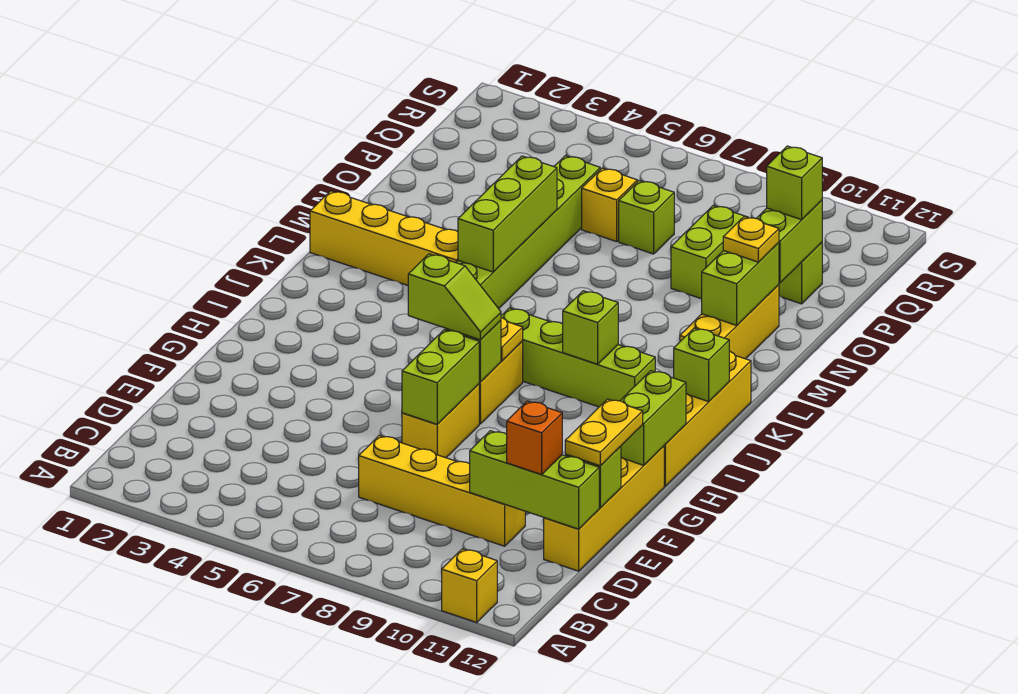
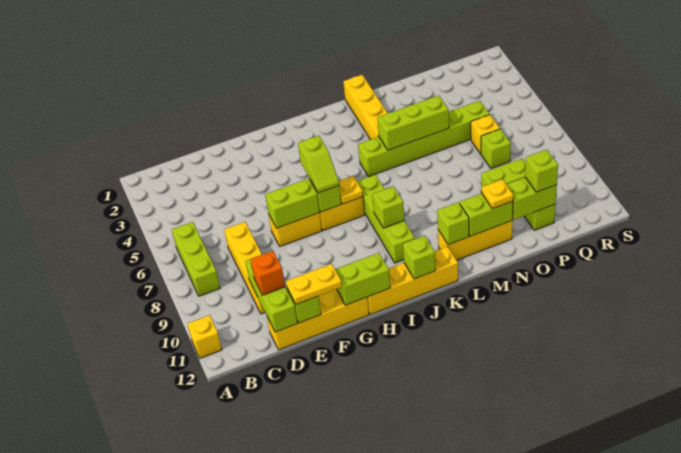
none -> lime brick B6:B8 level 1
none -> lime brick L11 level 2

